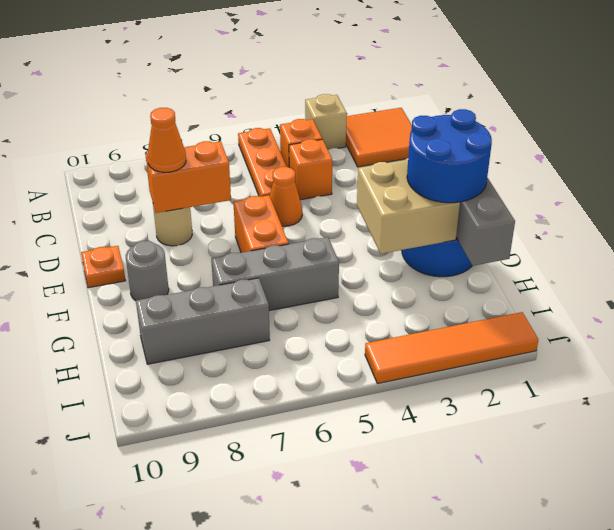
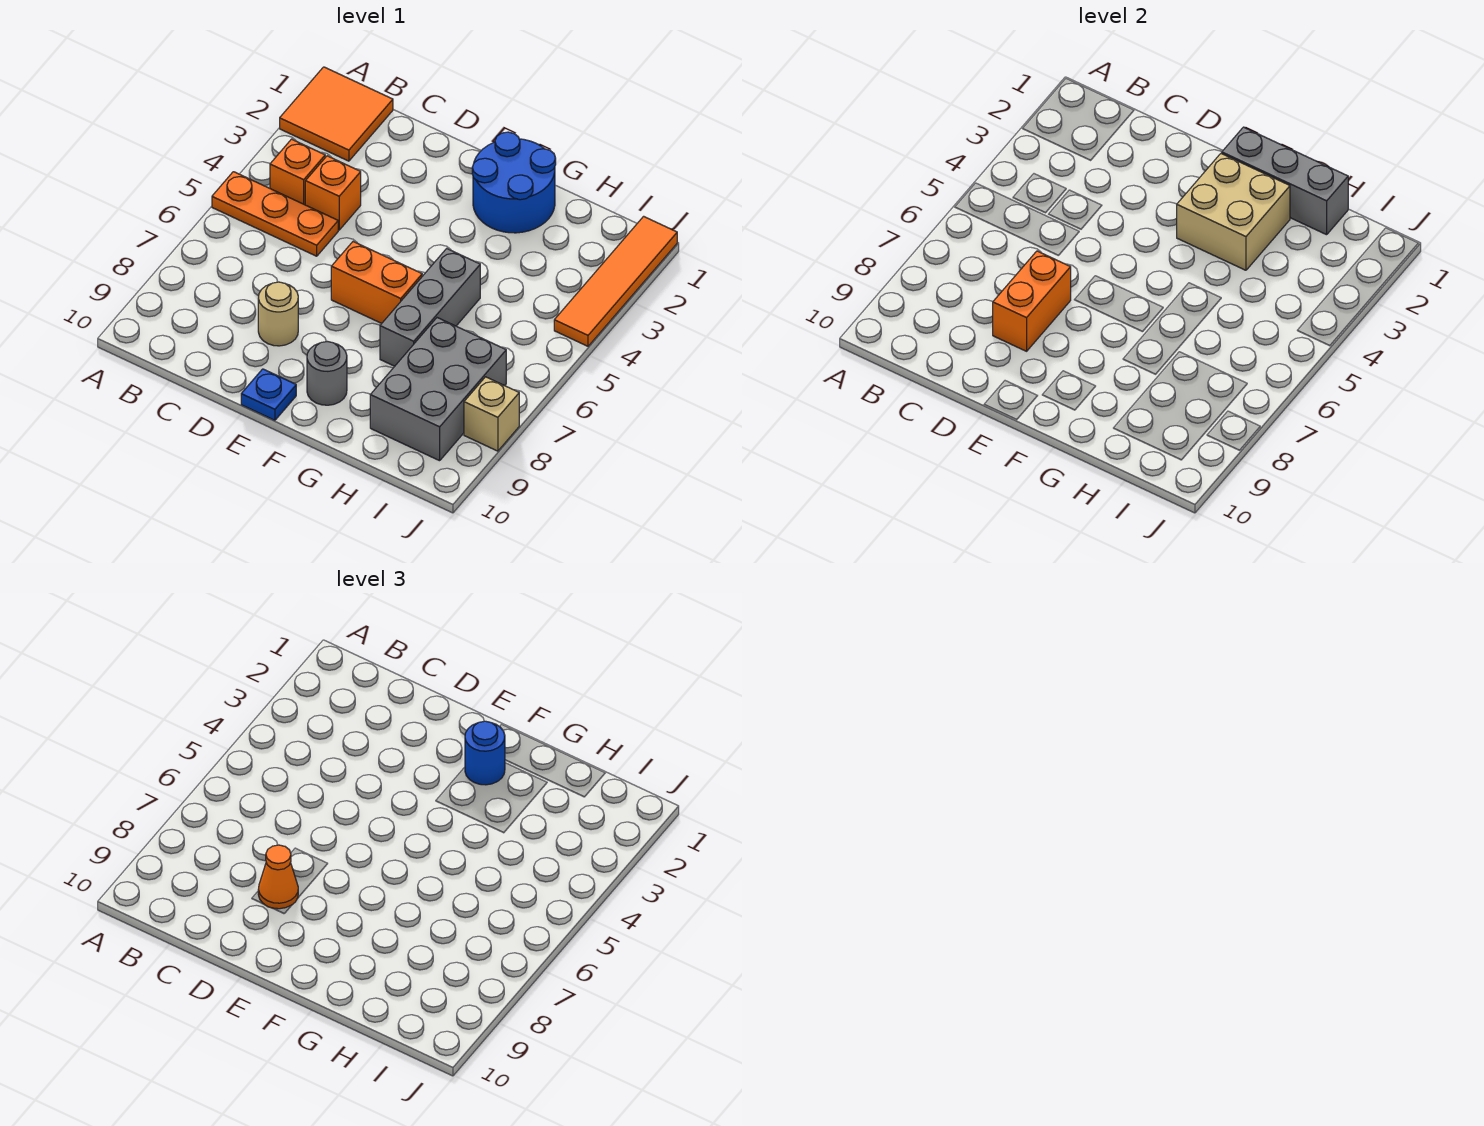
tan brick A3 level 1 -> tan brick J8 level 1
orange cone D5 level 1 -> none
orange plate E10 level 1 -> blue plate E10 level 1
blue round brick F1:G2 level 3 -> blue round brick F2 level 3
grey brick H7:H9 level 1 -> grey brick H7:I9 level 1

